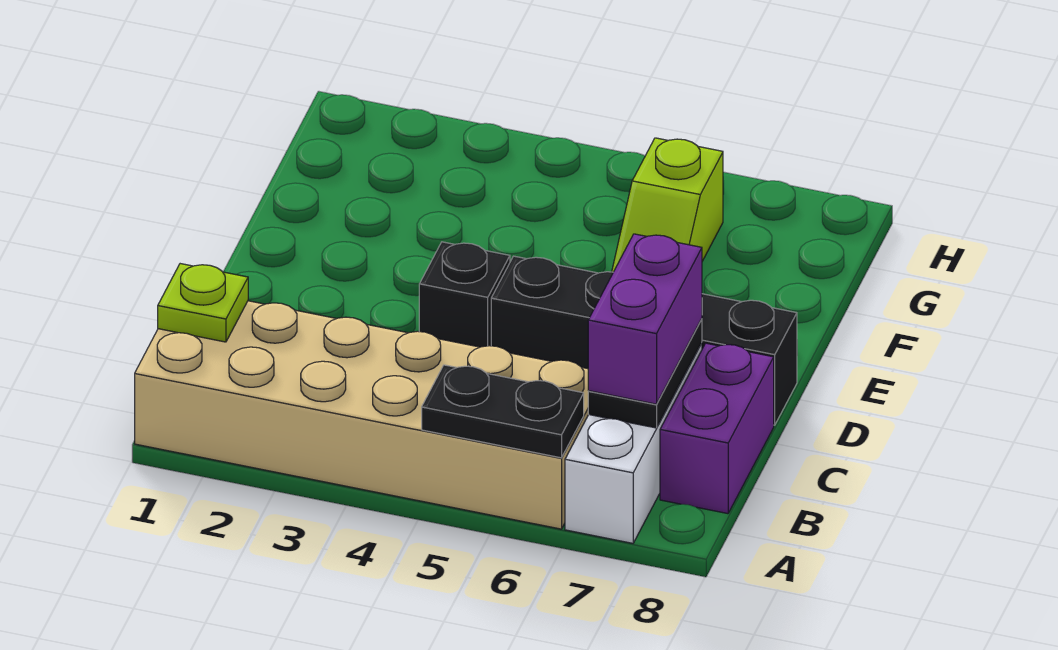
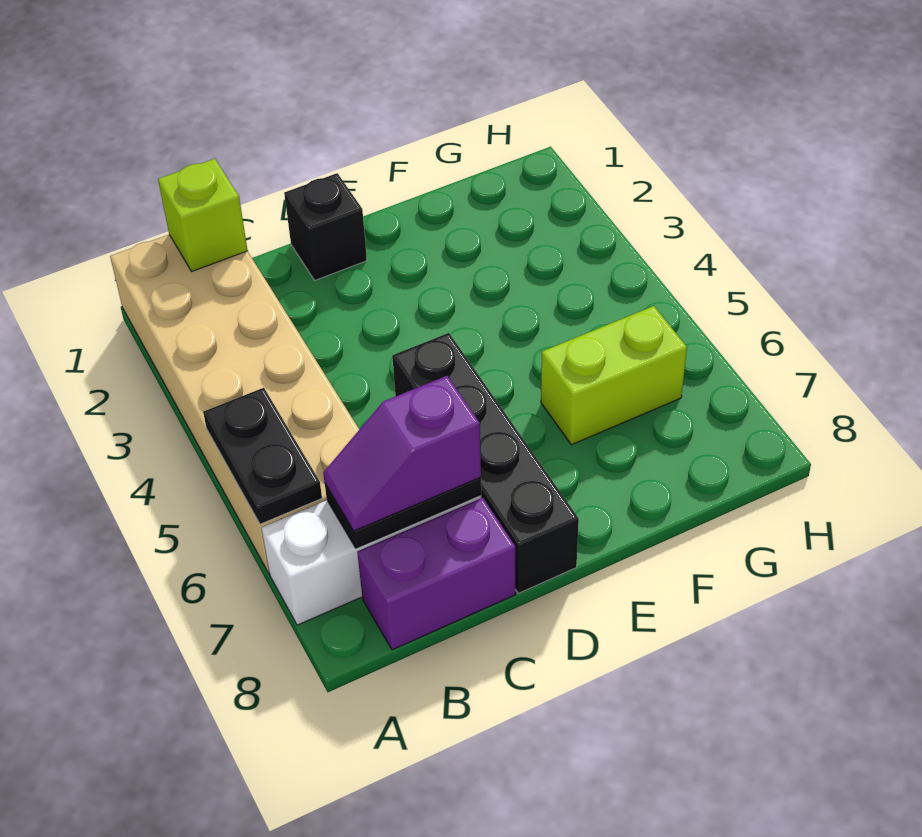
lime plate B1 level 2 -> lime brick B1 level 2
purple brick B7:C7 level 3 -> purple slope B7:C7 level 3 top C
black brick D4 level 1 -> black brick D1 level 1
lime slope F6:G6 level 1 top G -> lime brick F6:G6 level 1

